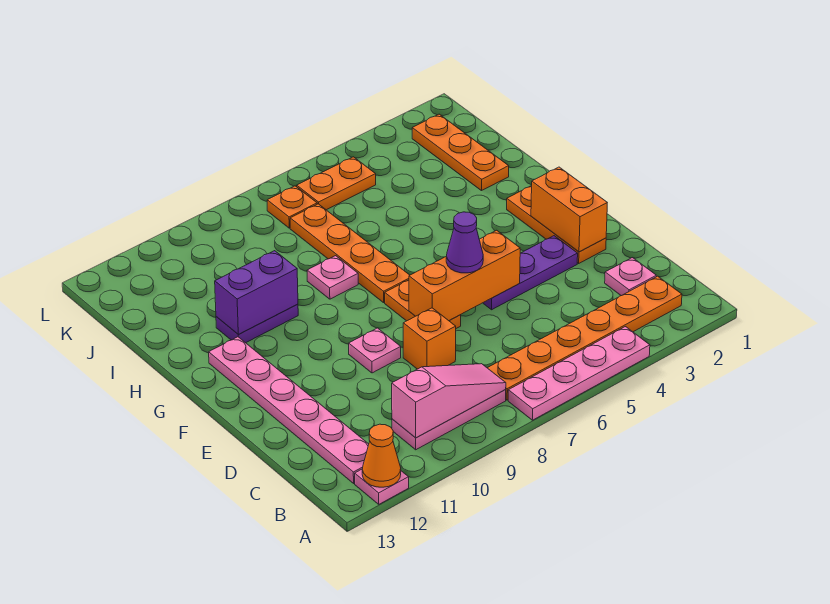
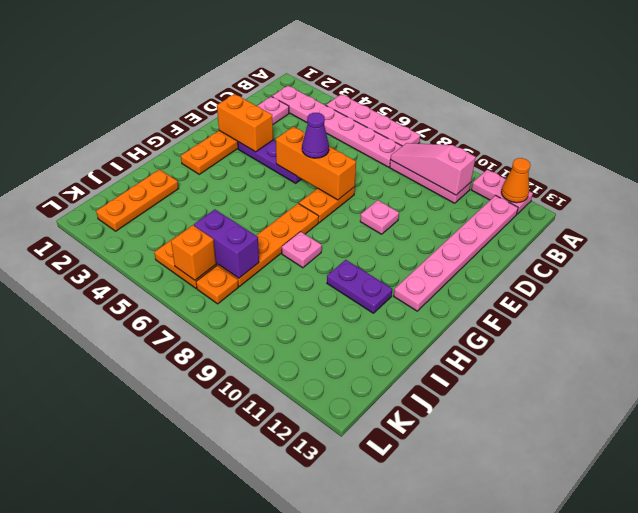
pink plate A12 level 1 -> pink plate A11:A12 level 1
orange plate B2:B7 level 1 -> pink plate B2:B7 level 1
orange brick D8 level 1 -> orange brick K6 level 2
orange brick E2:F2 level 2 -> orange brick E2:E3 level 2
purple brick H10:H11 level 2 -> purple brick J6:J7 level 2

